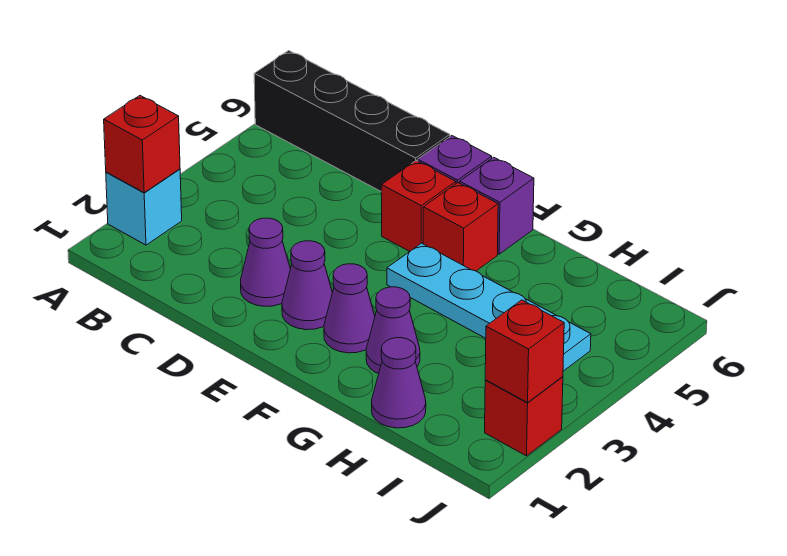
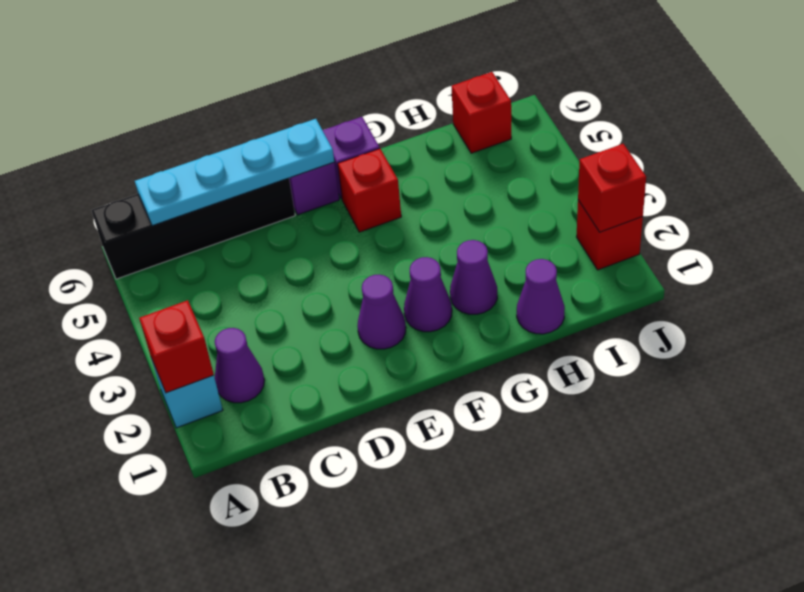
purple cone D2 level 1 -> purple cone B2 level 1
red brick E5 level 1 -> red brick I6 level 1
cyan plate F4:I4 level 1 -> cyan plate B6:E6 level 2

